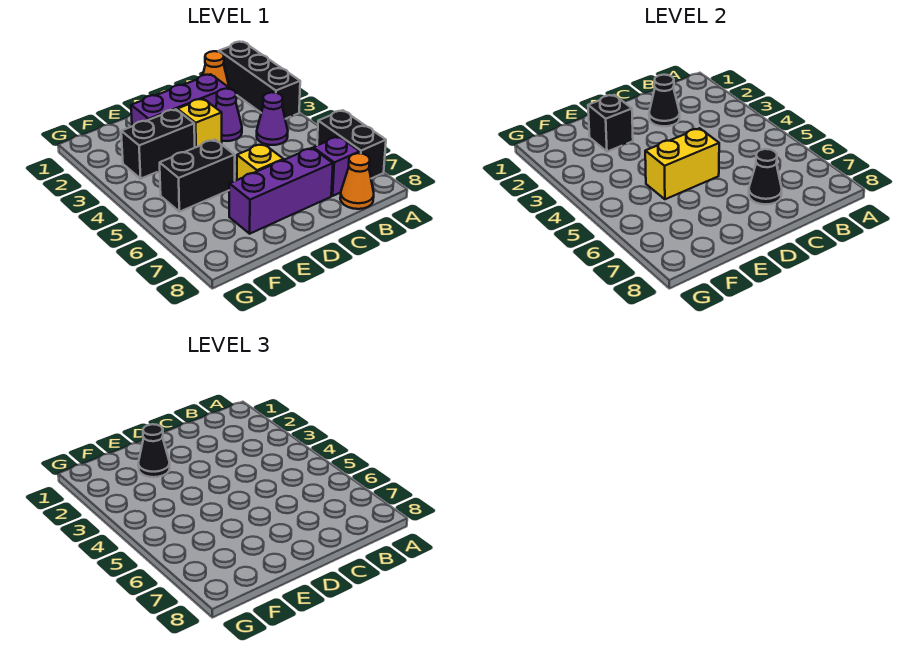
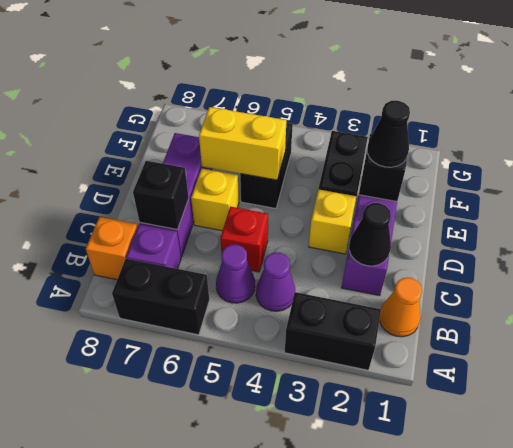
black brick A1:A3 level 1 -> black brick A2:A3 level 1
orange cone B8 level 1 -> orange brick B8 level 1
purple cone C3 level 1 -> purple cone B5 level 1
none -> red brick C5 level 1
black cone C7 level 2 -> black brick C7 level 2
yellow brick D5:E5 level 2 -> yellow brick E5:E6 level 2

